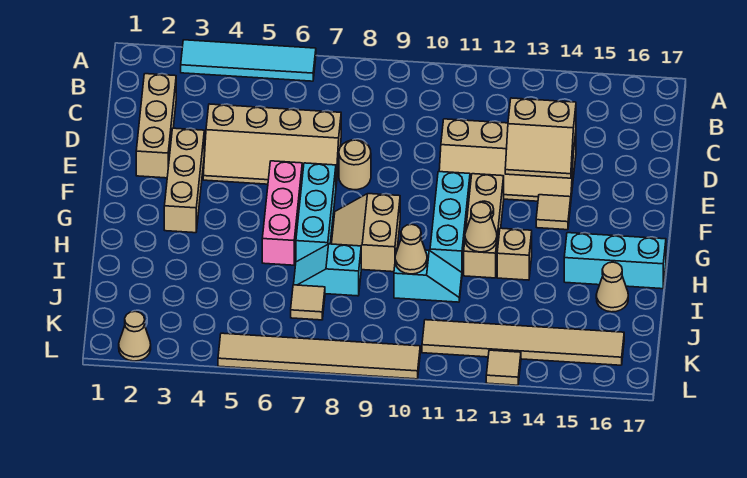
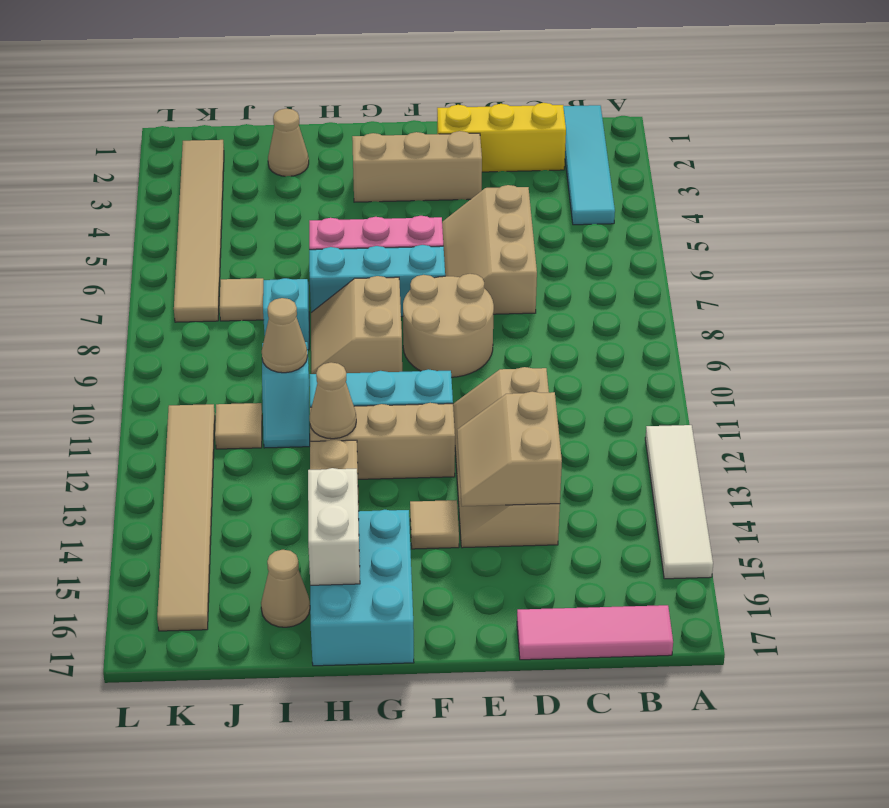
cyan tile A3:A6 level 1 -> cyan tile B1:B4 level 1
none -> white tile A12:A15 level 1
none -> pink tile B17:D17 level 1
tan brick C2:E2 level 1 -> yellow brick C2:E2 level 1
tan slope D4:E7 level 1 top D -> tan slope D5:E7 level 1 top D
tan round brick E8 level 1 -> tan round brick E8:F9 level 1
tan slope G8:H9 level 1 top 9 -> tan slope G8:H9 level 1 top G
cyan brick H15:H17 level 1 -> cyan brick G15:H17 level 1
none -> white brick H15:H16 level 2
tan cone L2 level 1 -> tan cone I2 level 1
tan tile L5:L10 level 1 -> tan tile K2:K7 level 1
tan tile L13 level 1 -> tan tile J11 level 1

